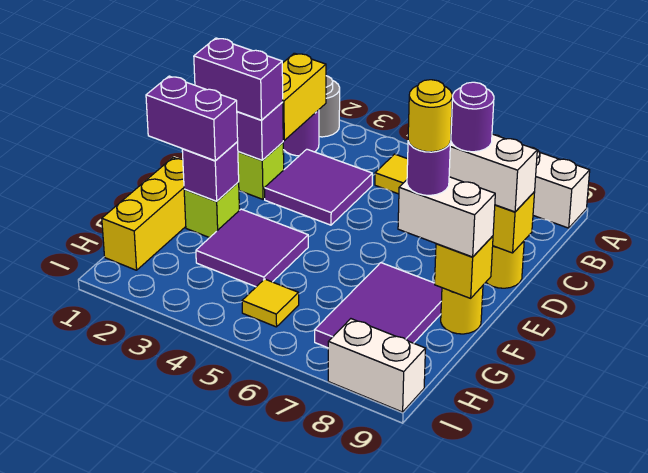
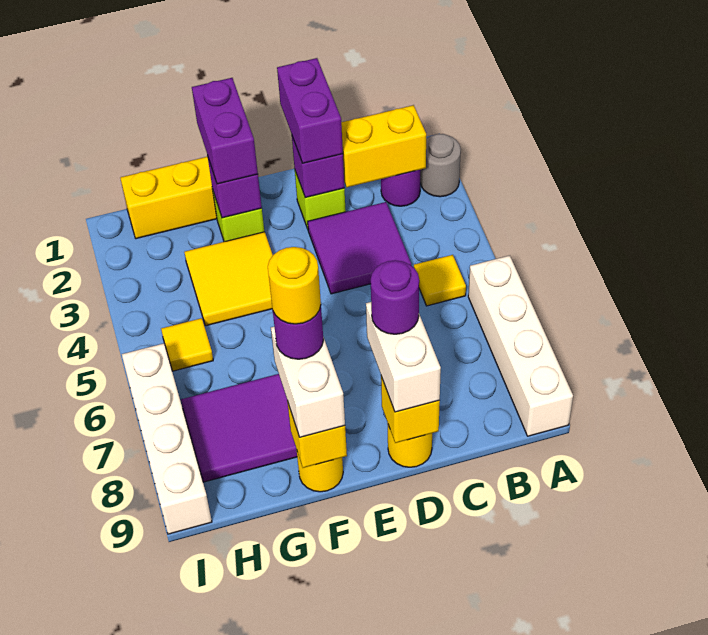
purple tile F3:G4 level 1 -> yellow tile F3:G4 level 1
white brick I8:I9 level 1 -> white brick I6:I9 level 1

